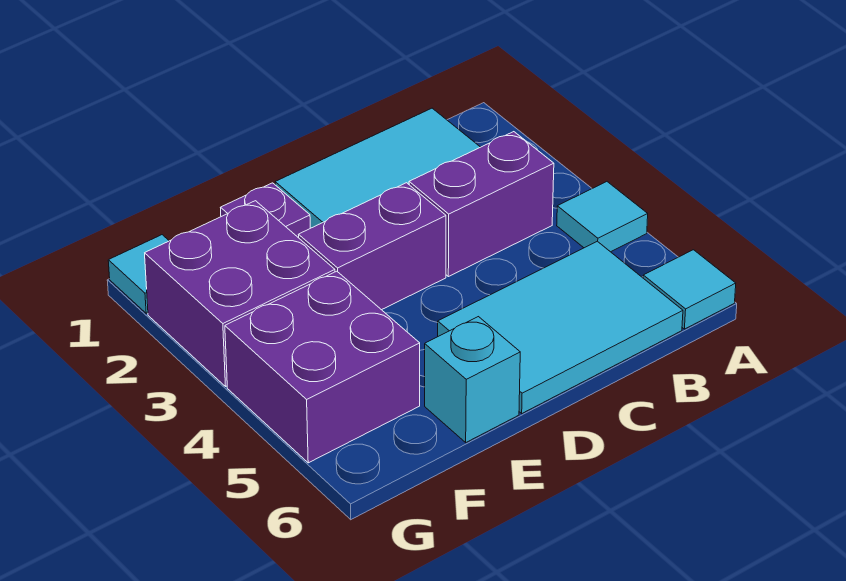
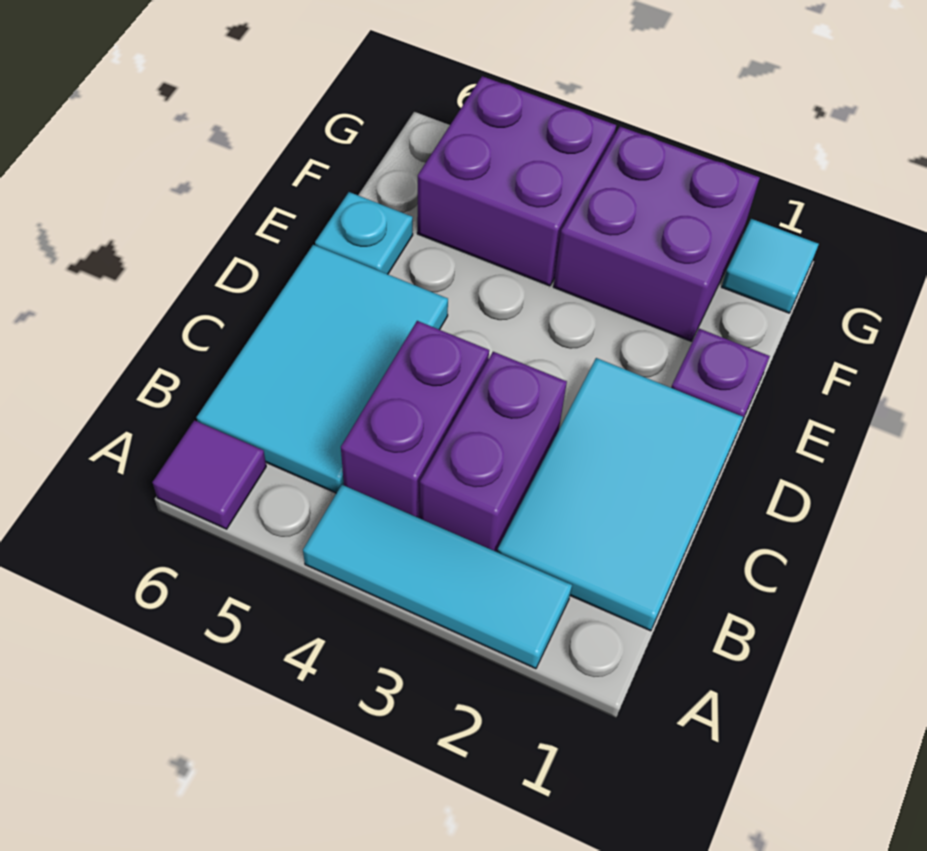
cyan tile A4 level 1 -> cyan tile A2:A4 level 1
cyan tile A6 level 1 -> purple tile A6 level 1
purple brick D3:E3 level 1 -> purple brick B4:C4 level 1
cyan brick E6 level 1 -> cyan plate E6 level 1

